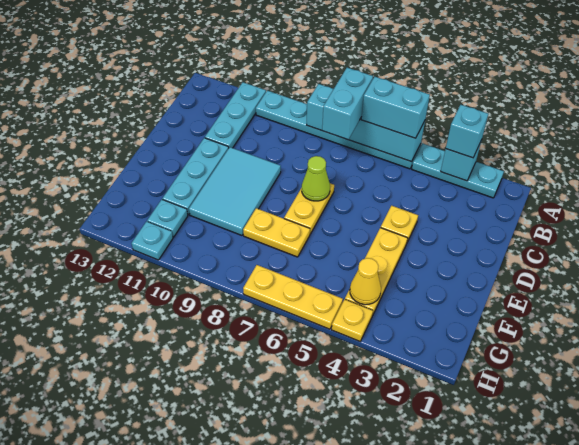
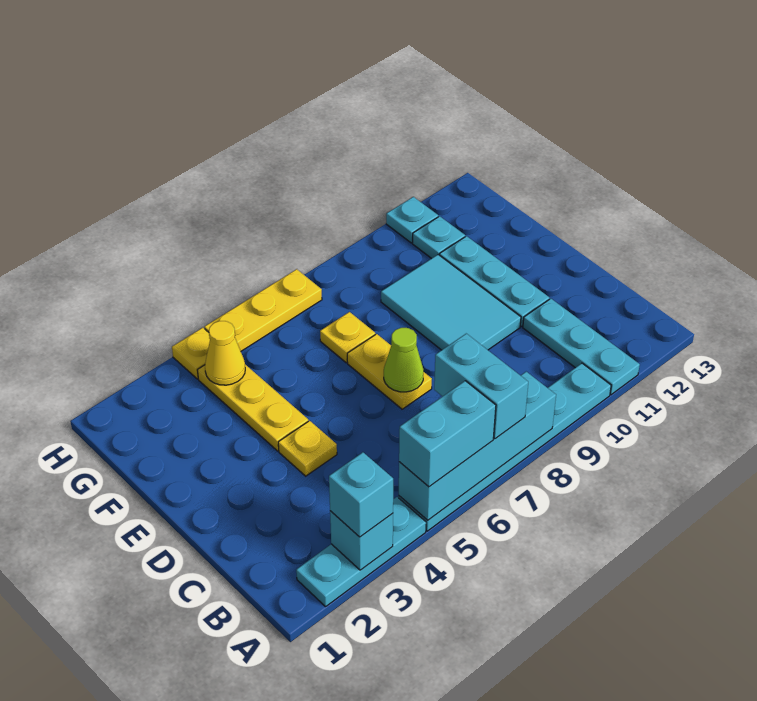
yellow plate F7:F8 level 1 -> yellow plate F7 level 1

